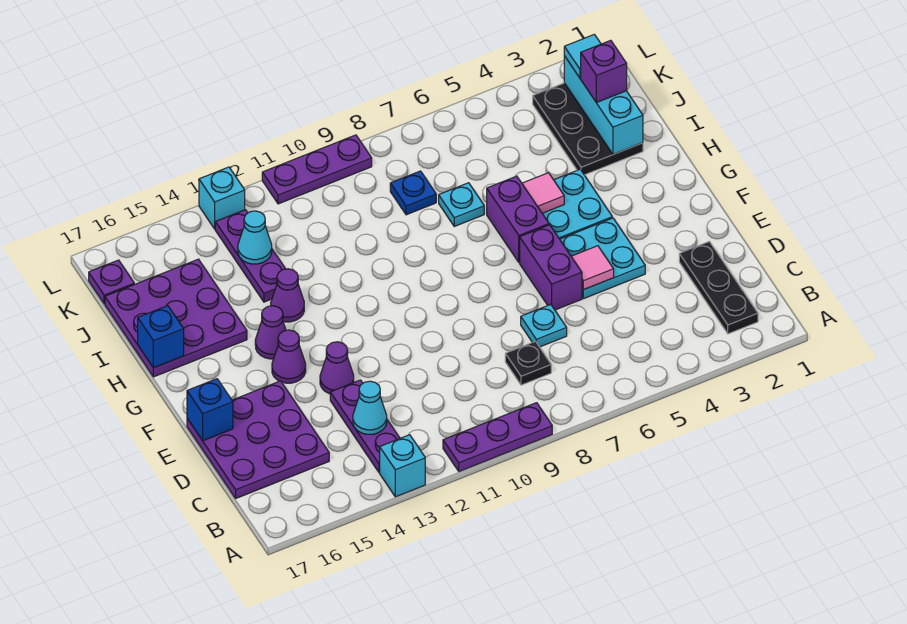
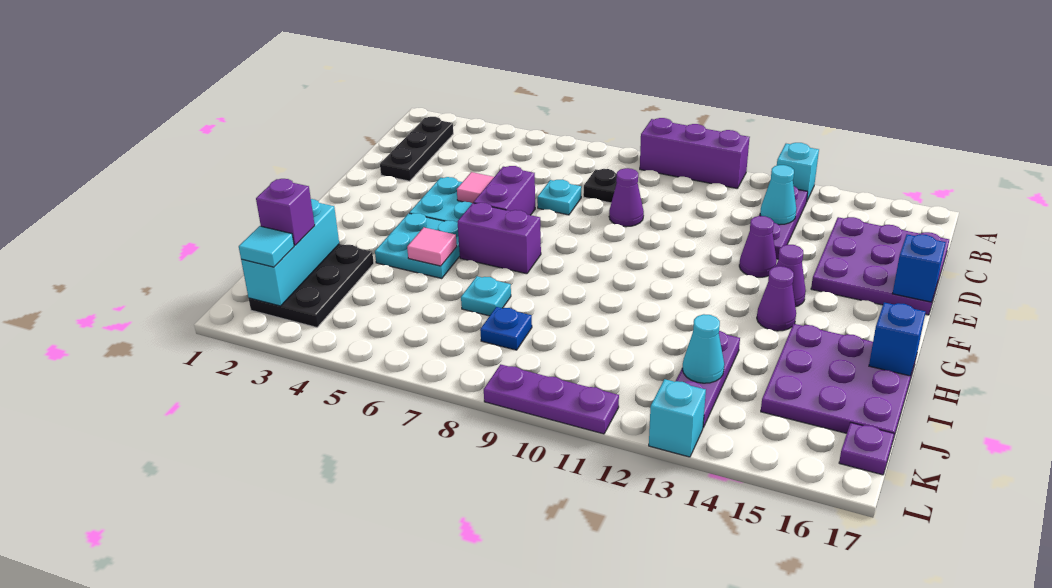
purple plate A9:A11 level 1 -> purple brick A9:A11 level 1
purple brick G6:H6 level 1 -> purple brick G6:G7 level 1
purple cone H13 level 1 -> purple cone D9 level 1

